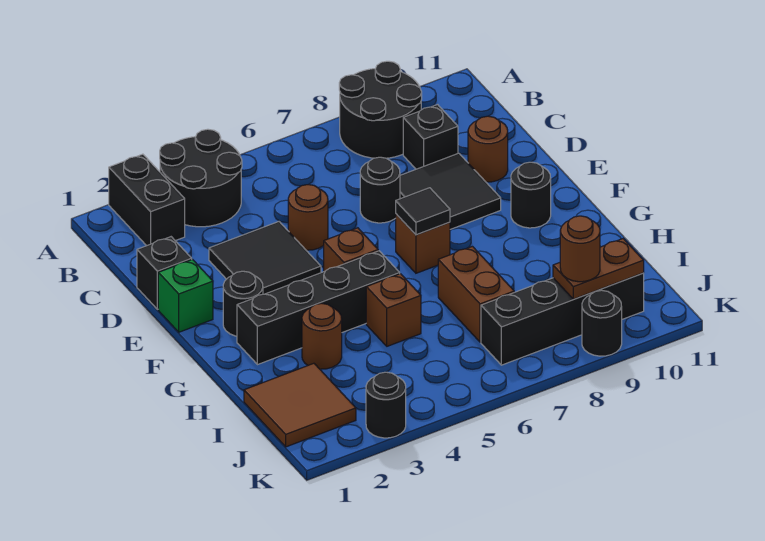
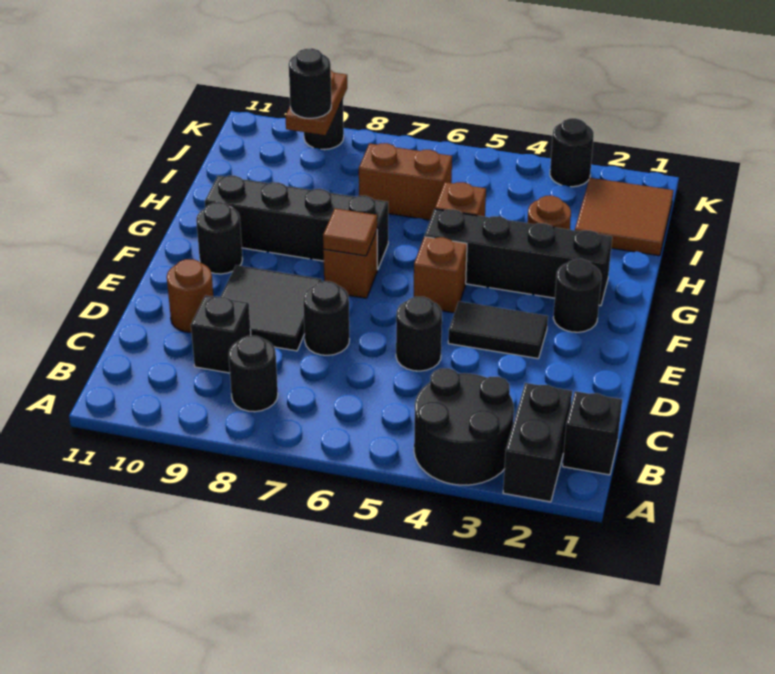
black round brick A8:B9 level 1 -> black round brick B8 level 1
black brick D1 level 1 -> black brick B1 level 1
black tile D3:E4 level 1 -> black tile E3:E4 level 1
brown round brick D5 level 1 -> black round brick D5 level 1
green brick E1 level 1 -> none
black tile F7 level 2 -> brown tile F7 level 2
brown brick H7:I7 level 1 -> brown brick I6:I7 level 1
black brick J7:J10 level 1 -> black brick G7:G10 level 1
brown plate J9:J10 level 2 -> brown plate J9:K9 level 2
brown round brick J9 level 3 -> black round brick J9 level 3

